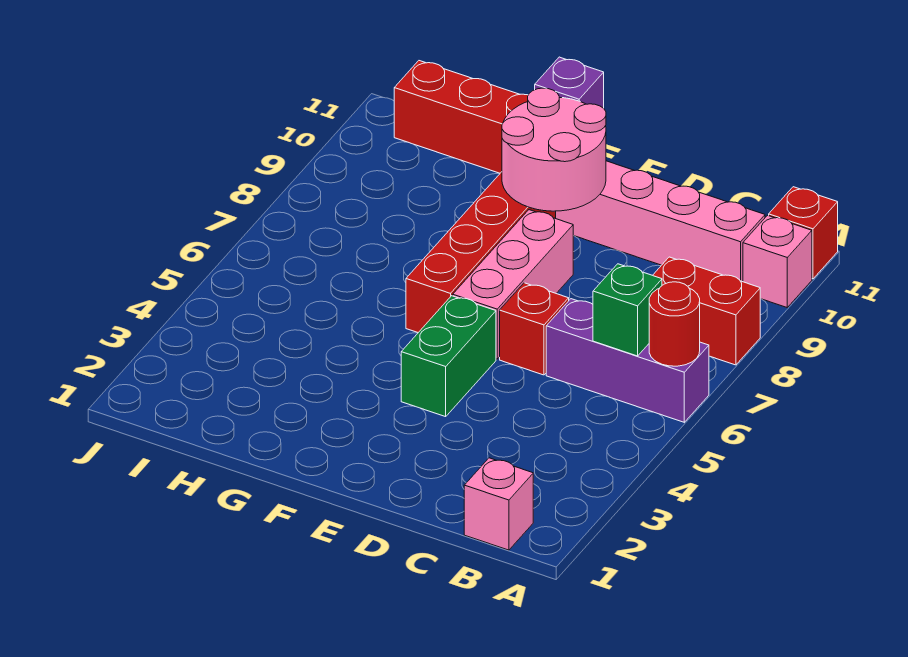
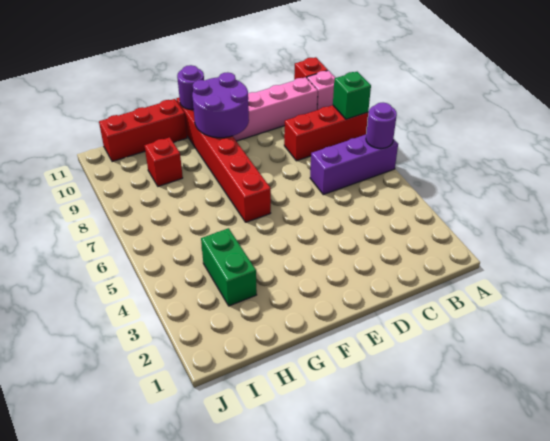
red round brick A6 level 2 -> purple round brick A6 level 2
red brick A8:B8 level 1 -> red brick A8:C8 level 1
pink brick B1 level 1 -> none
green brick B6 level 2 -> green brick A8 level 2
red brick D6 level 1 -> red brick H9 level 1
green brick E4:E5 level 1 -> green brick H3:H4 level 1
pink brick E6:E8 level 1 -> none
pink round brick E9:F10 level 2 -> purple round brick E9:F10 level 2
purple brick F11 level 2 -> purple round brick F11 level 2

